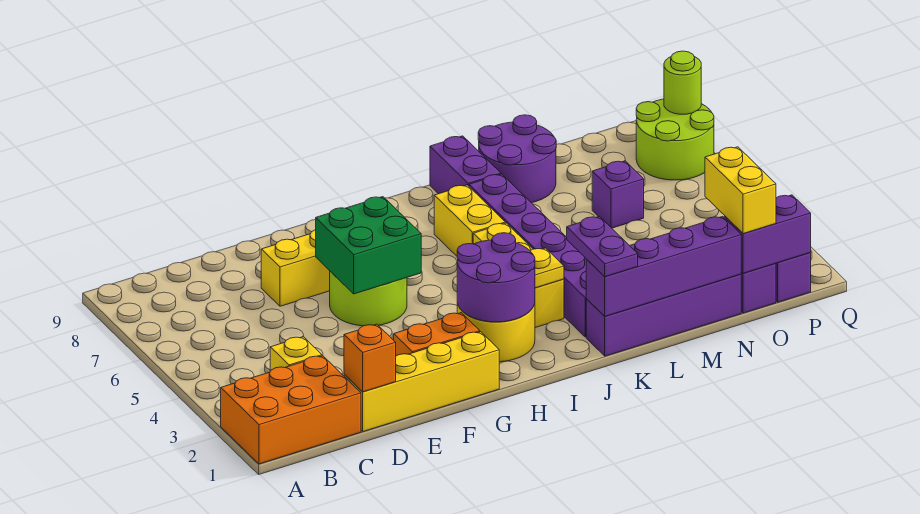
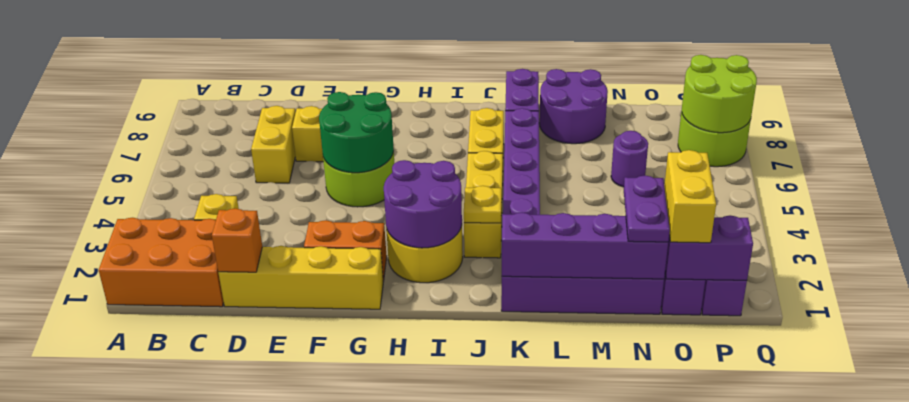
none -> yellow brick D6:D7 level 1
green brick F5:G6 level 2 -> green round brick F5:G6 level 2
purple plate K1:K2 level 3 -> purple plate N1:N2 level 3
purple brick N6 level 1 -> purple round brick N6 level 1
lime round brick Q8 level 2 -> lime round brick P7:Q8 level 2

